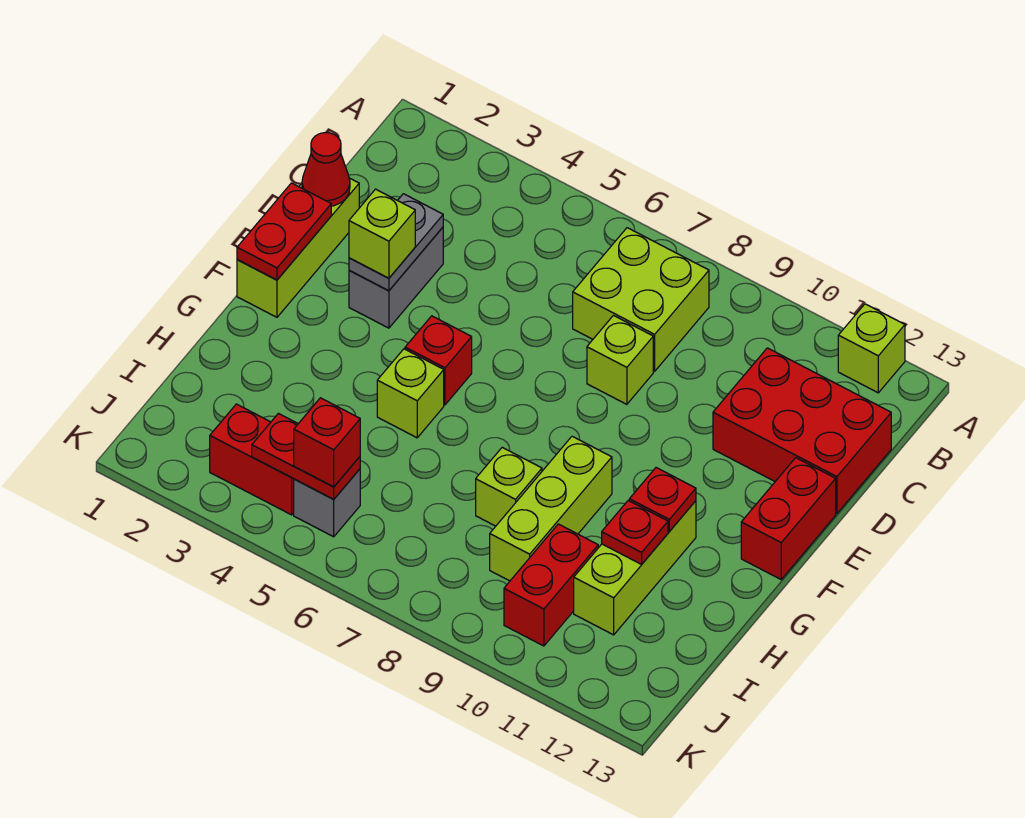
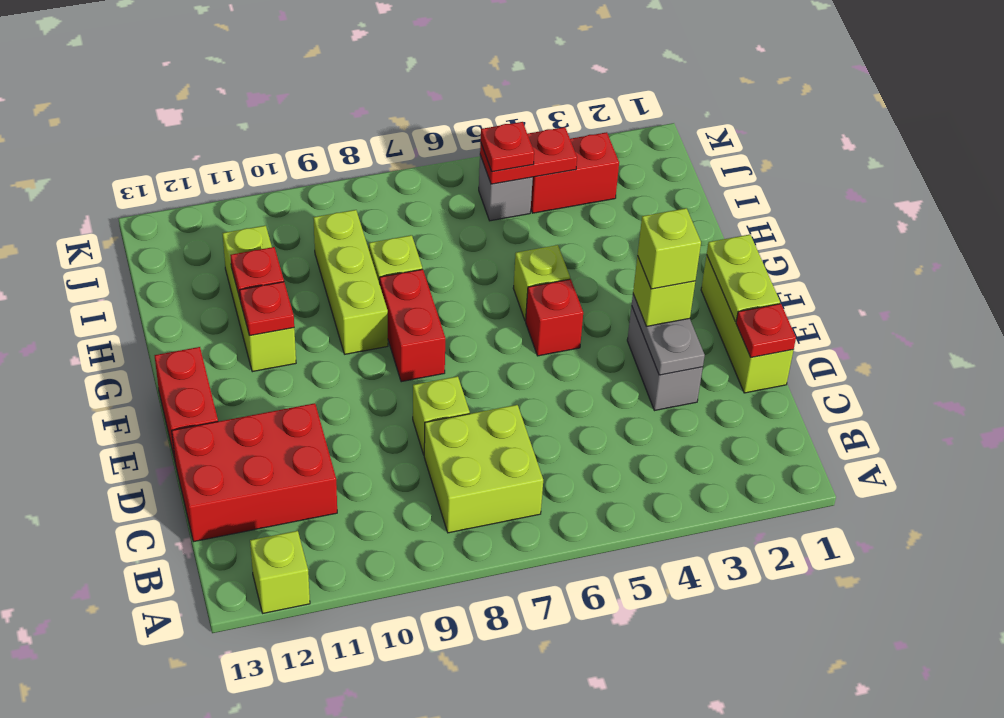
red cone D1 level 2 -> red plate D1 level 2
red plate E1:F1 level 2 -> lime plate E1:F1 level 2
none -> lime brick E3 level 4
red brick I10:J10 level 1 -> red brick F8:G8 level 1
red brick J5 level 3 -> red plate J5 level 3

